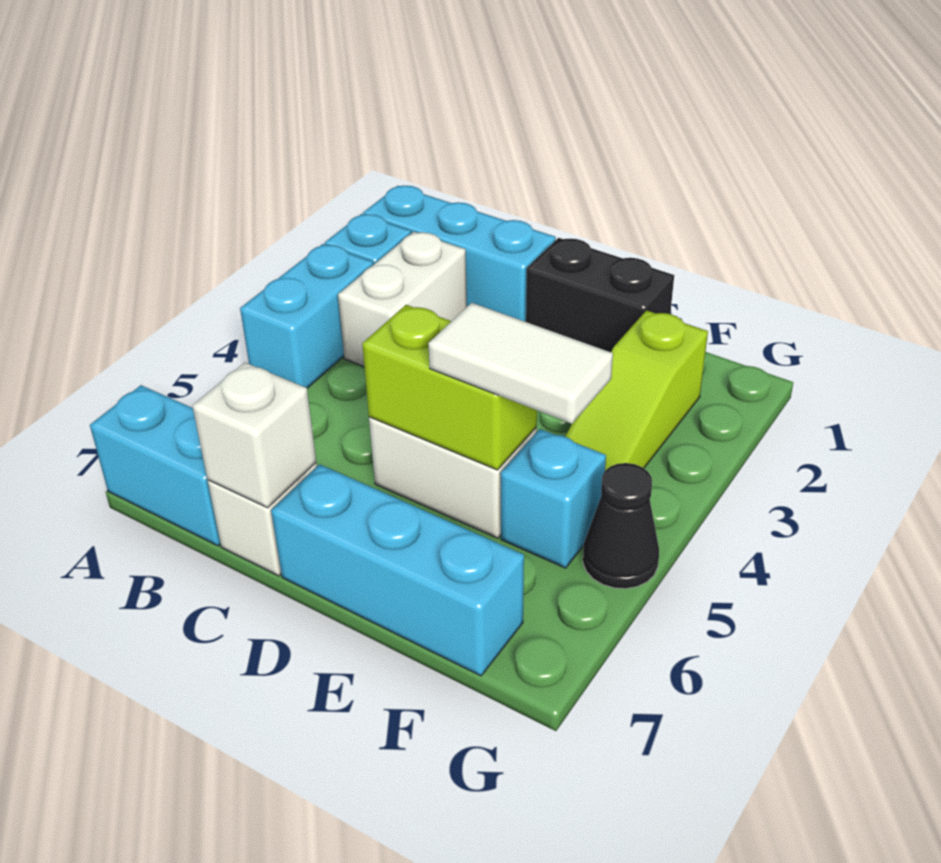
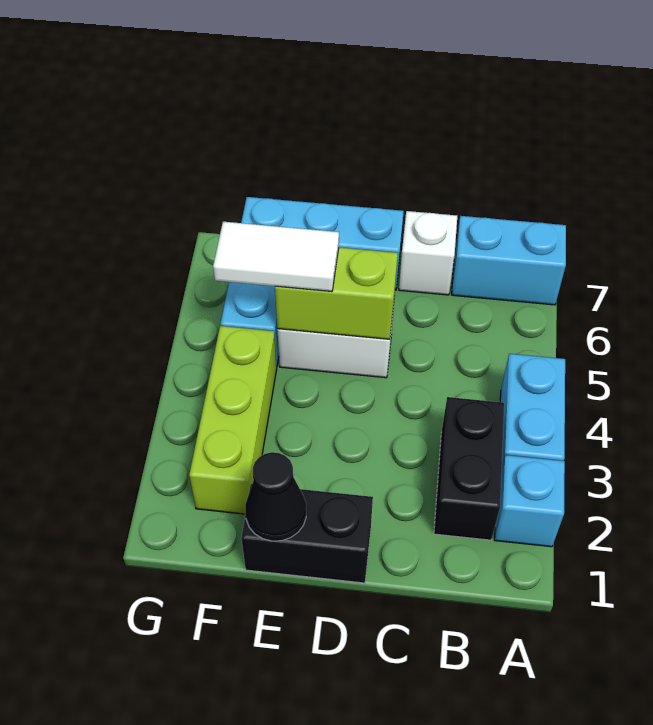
cyan brick A1:C1 level 1 -> none
white brick B2:B3 level 1 -> black brick B2:B3 level 1
white brick C7 level 2 -> none
lime slope F2:F4 level 1 top 2 -> lime brick F2:F4 level 1
black cone G5 level 1 -> black cone E1 level 2

